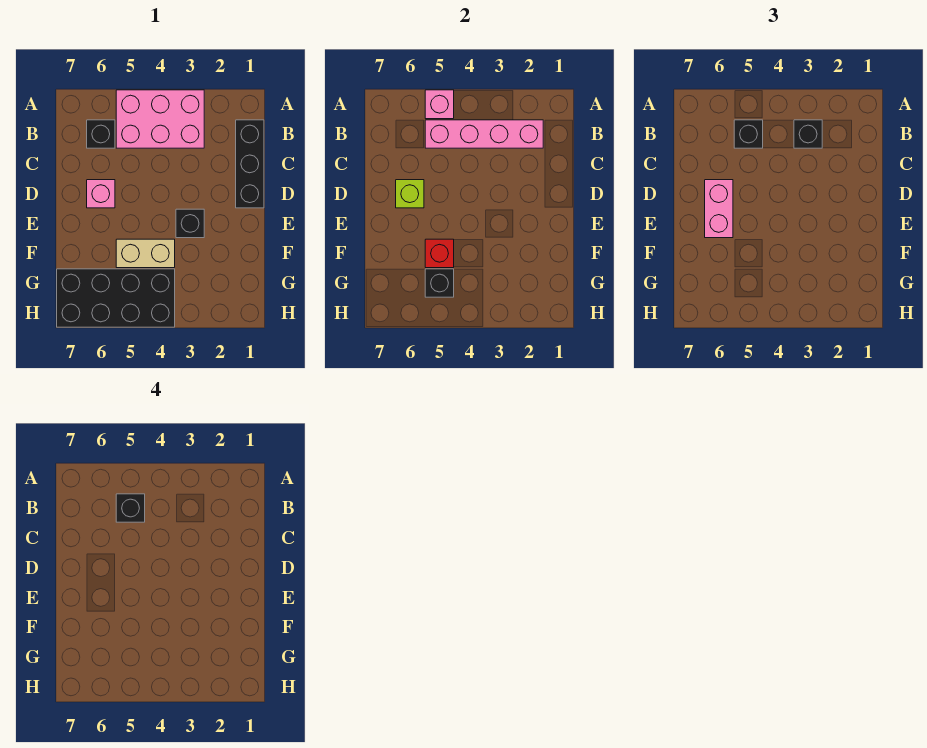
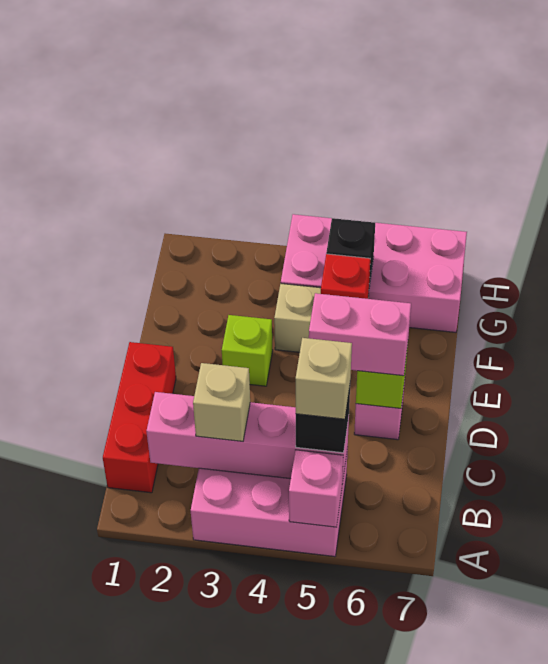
black brick B1:D1 level 1 -> red brick B1:D1 level 1
black brick B3 level 3 -> tan brick B3 level 3
black brick B5 level 4 -> tan brick B5 level 4
black brick B6 level 1 -> none
pink brick D6:E6 level 3 -> pink brick D5:D6 level 3
black brick E3 level 1 -> lime brick E3 level 1
black brick G4:H7 level 1 -> pink brick G4:H7 level 1

